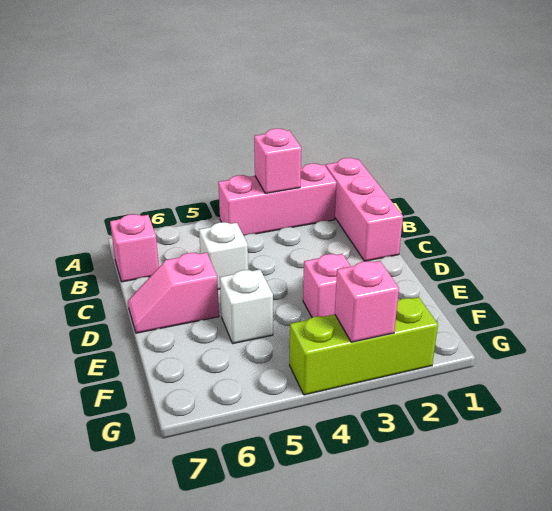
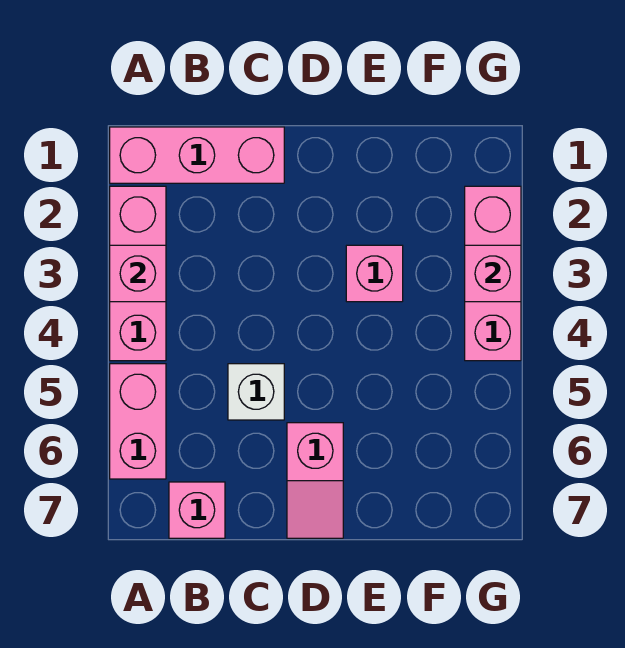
none -> pink brick A5:A6 level 1
white brick E5 level 1 -> none
lime brick G2:G4 level 1 -> pink brick G2:G4 level 1

